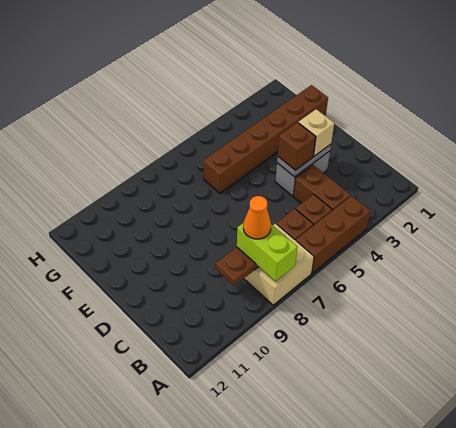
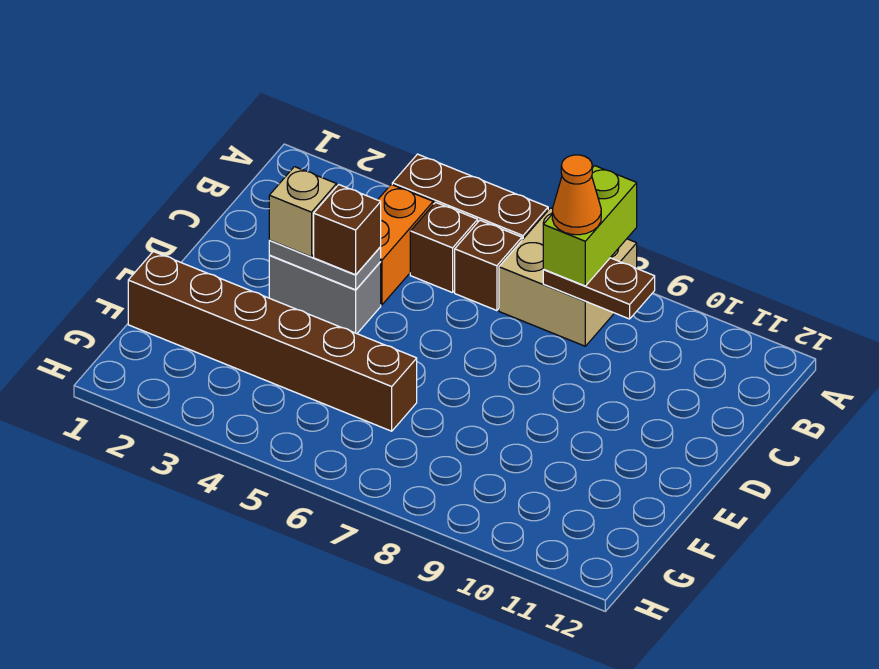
brown brick B4:C4 level 1 -> orange brick B4:C4 level 1

